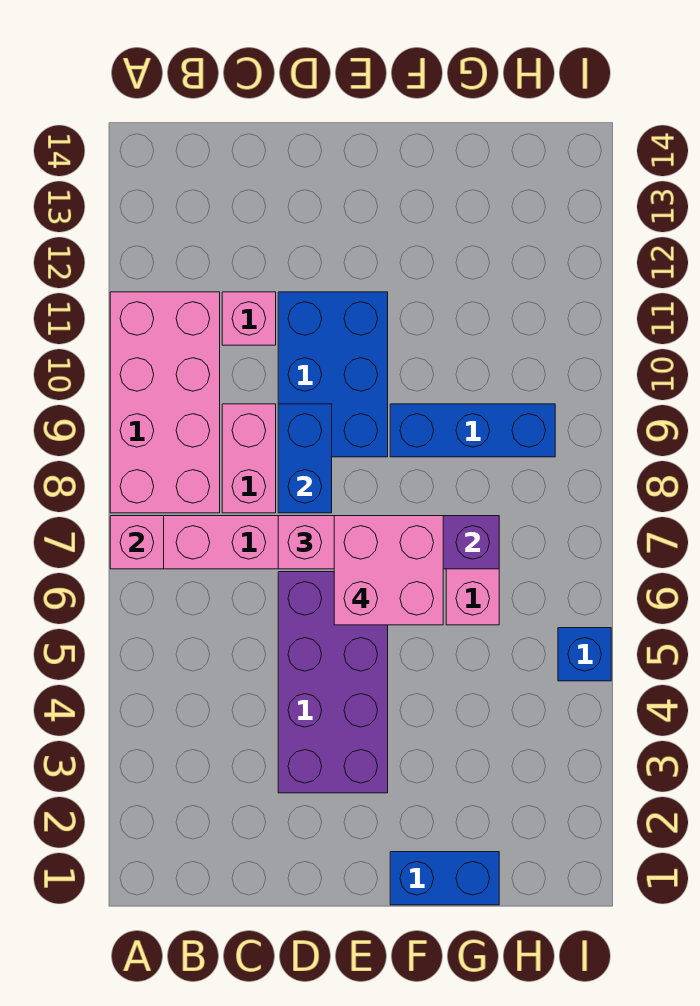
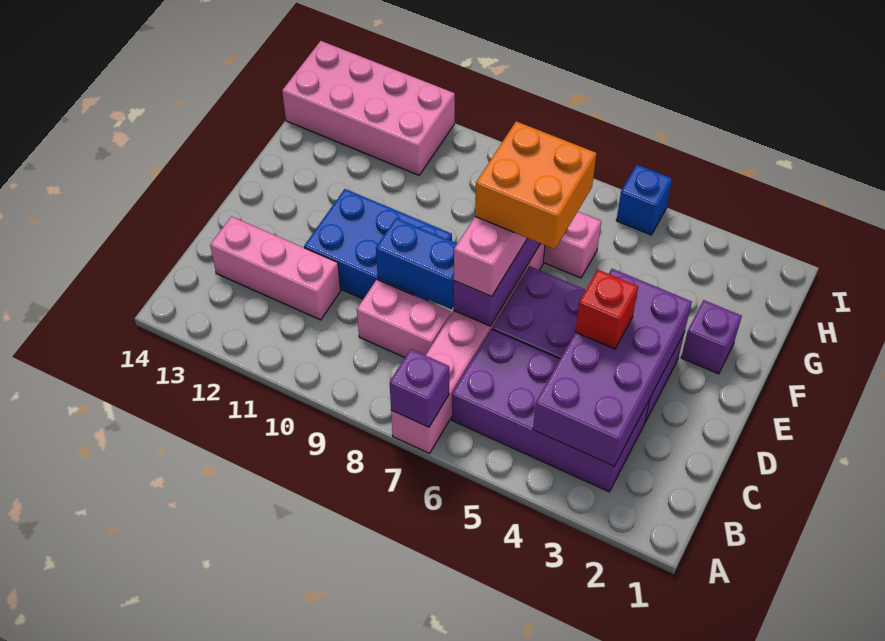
pink brick A7 level 2 -> purple brick A7 level 2
pink brick A8:B11 level 1 -> pink brick H11:I14 level 1
none -> purple brick B3:C6 level 1
none -> purple brick B3:E4 level 2
pink brick C11 level 1 -> pink brick C11:C13 level 1
none -> red brick D4 level 3
pink brick E6:F7 level 4 -> orange brick E6:F7 level 4
blue brick F1:G1 level 1 -> none
none -> purple brick F2 level 1
blue brick F9:H9 level 1 -> none

